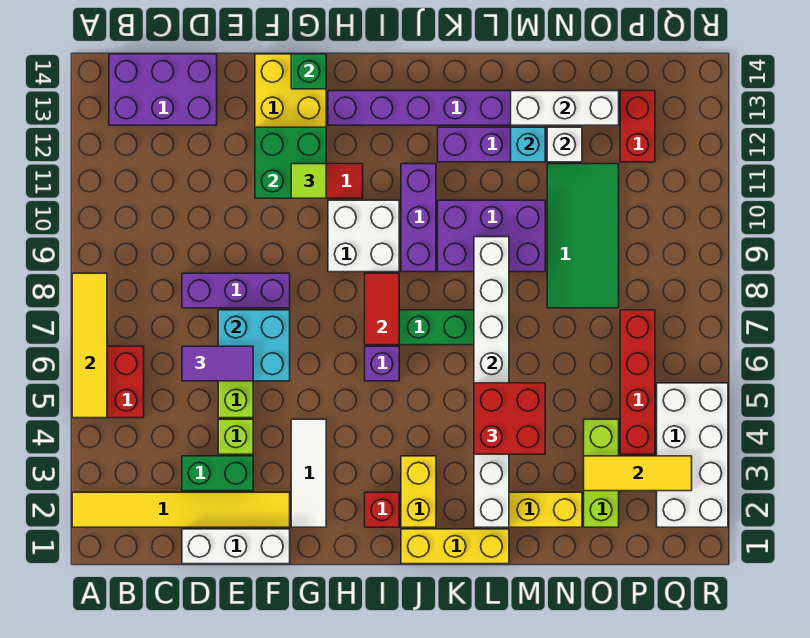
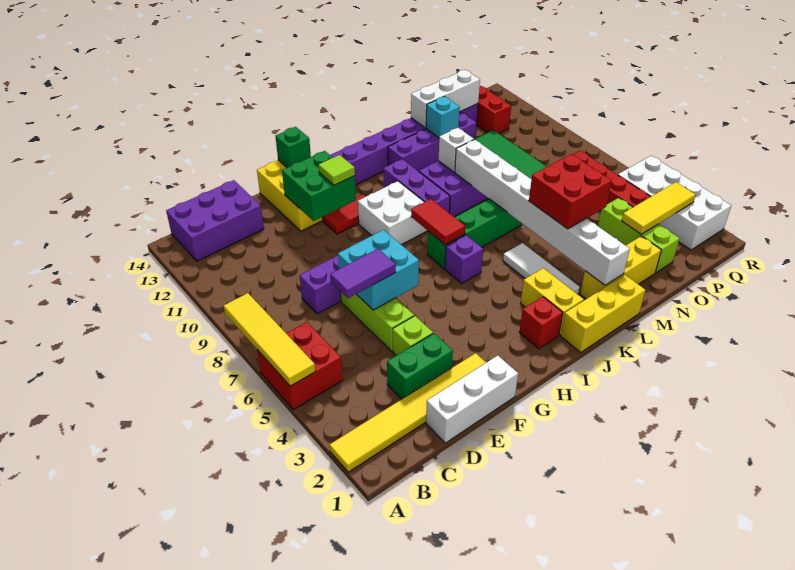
white tile G2:G4 level 1 -> white tile K3:K5 level 1
white brick N12 level 2 -> white brick L10 level 2

